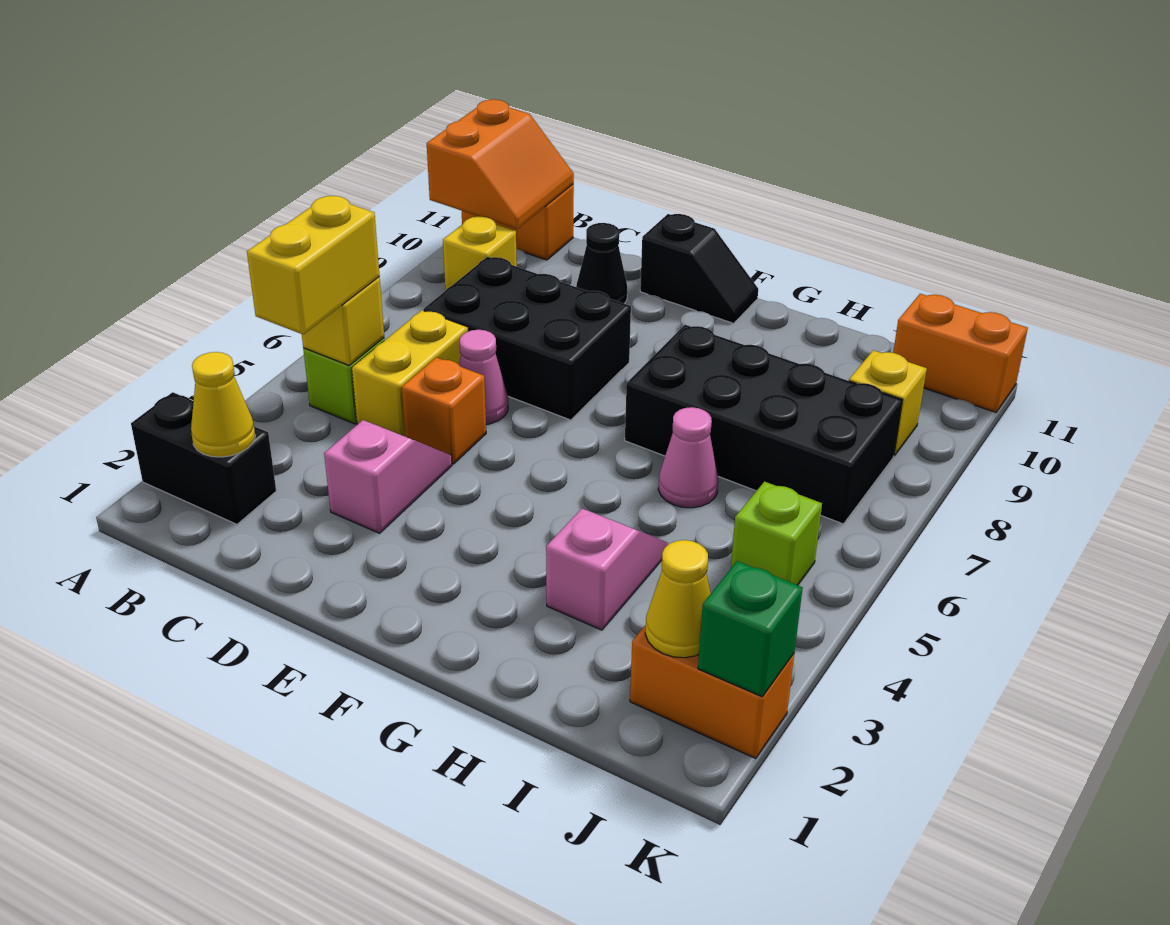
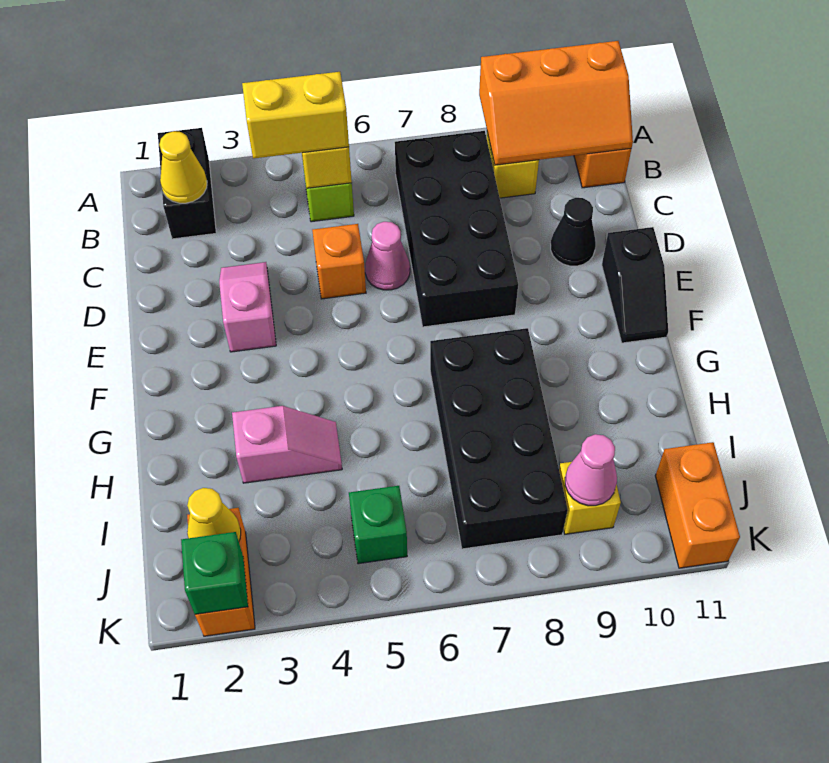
orange slope A10:B11 level 2 top A -> orange slope A9:B11 level 2 top A
yellow brick C5:C6 level 1 -> none
black brick C7:E8 level 1 -> black brick B7:E8 level 1
pink slope D3:D4 level 1 top 3 -> pink slope D3:E3 level 1 top E
pink cone H6 level 1 -> pink cone J9 level 2
lime brick J5 level 1 -> green brick J5 level 1

